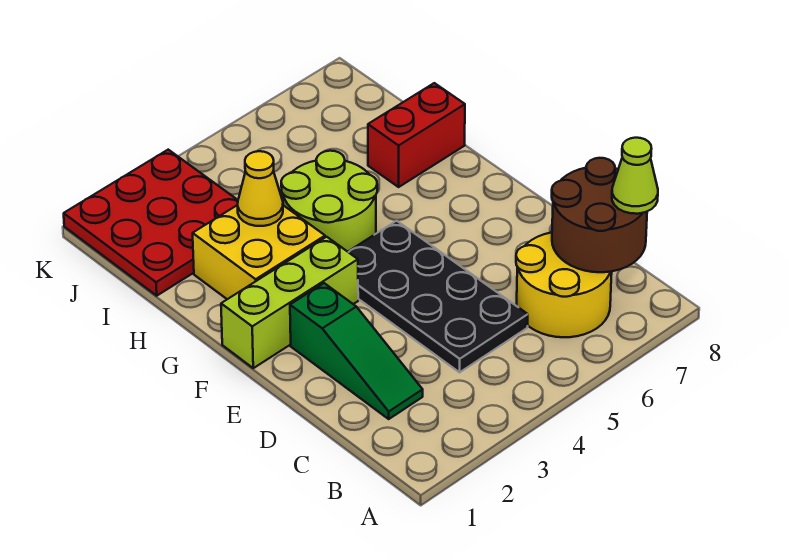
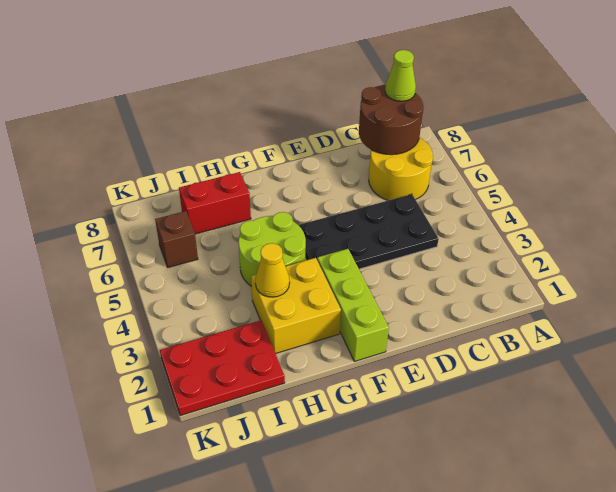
green slope C2:E2 level 1 top E -> none
red brick H7:H8 level 1 -> red brick H7:I7 level 1
red plate I1:K3 level 1 -> red plate I1:K2 level 1
none -> brown brick J6 level 1

